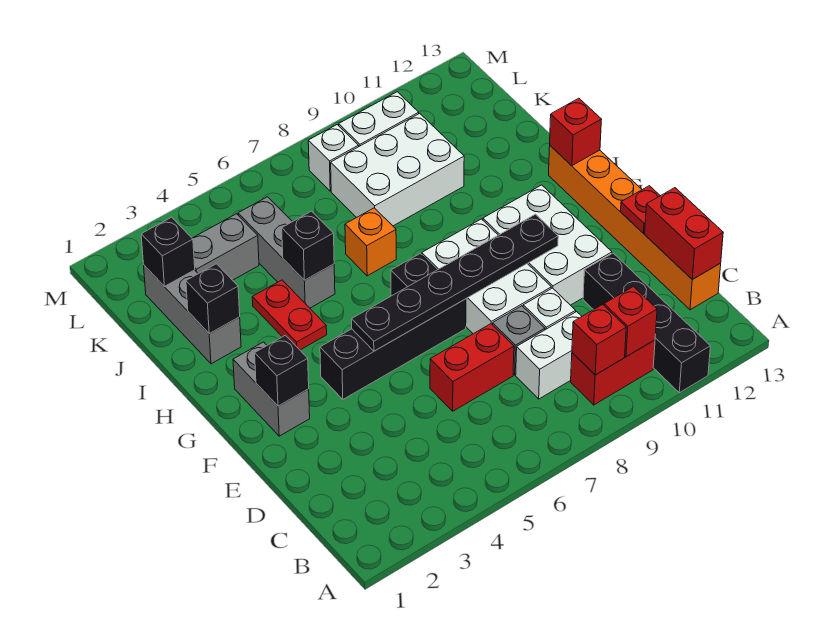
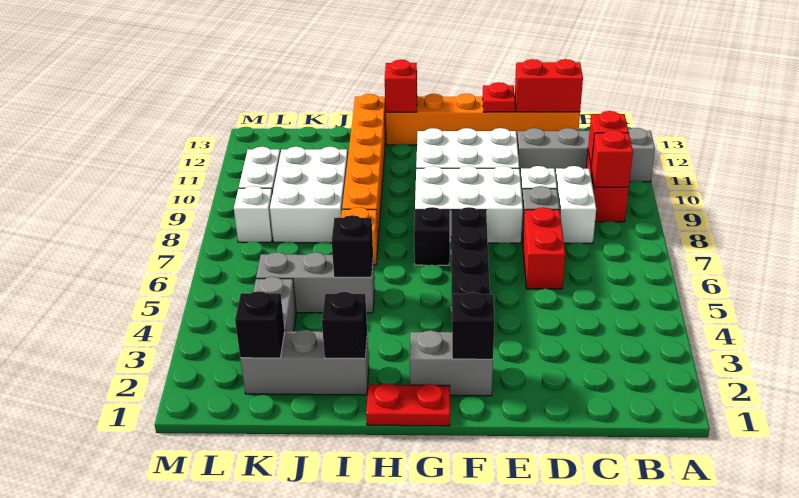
black brick A11:D11 level 1 -> grey brick A11:D11 level 1
black plate F5:F10 level 2 -> none
red plate H4:I4 level 1 -> red plate G1:H1 level 1
none -> orange brick I8:I13 level 1

